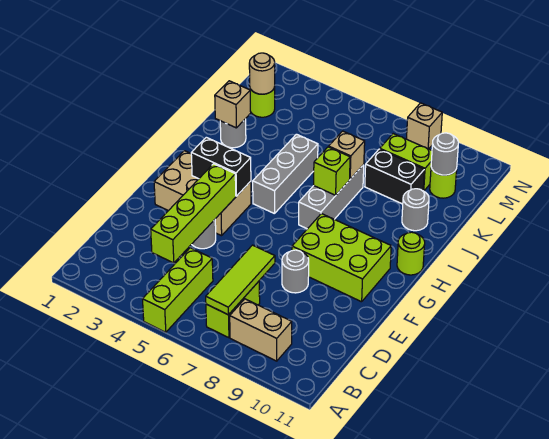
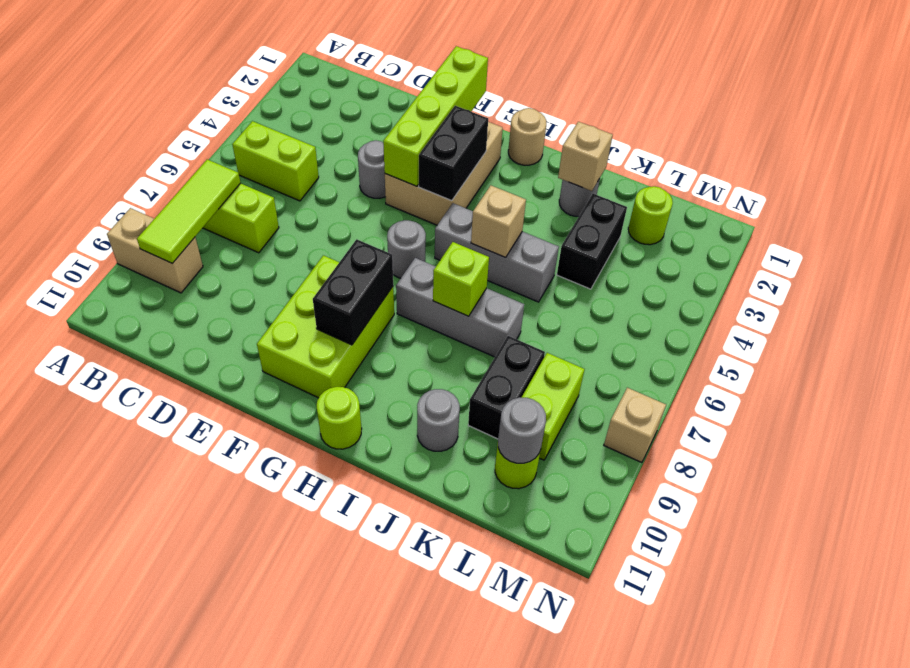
lime brick A5:C5 level 1 -> lime brick B5:C5 level 1
lime tile B7:D7 level 2 -> lime tile B7:B9 level 2
tan brick B8:B9 level 1 -> tan brick A9:B9 level 1
lime brick C4:F4 level 2 -> lime brick F1:F4 level 2
grey round brick E8 level 1 -> grey round brick G6 level 1
none -> black brick G8:G9 level 2
tan brick J7 level 2 -> tan brick I5 level 2
none -> black brick K3:K4 level 1
tan round brick L2 level 2 -> tan round brick H1 level 1

